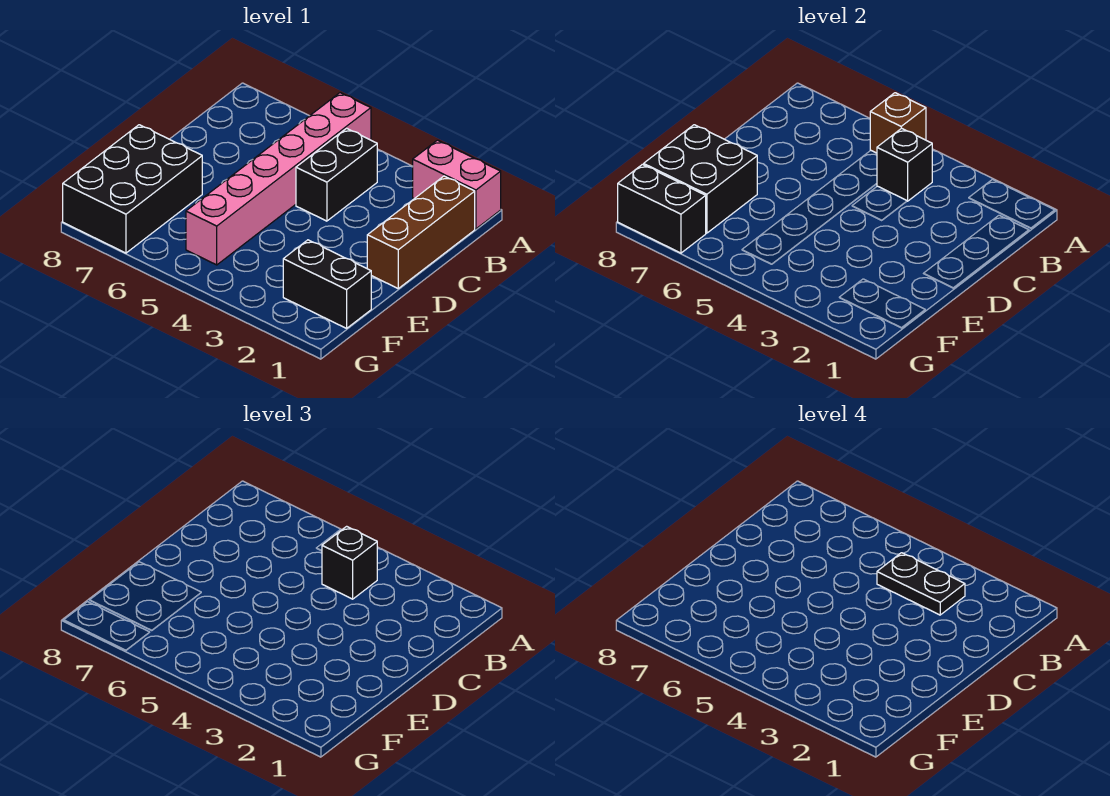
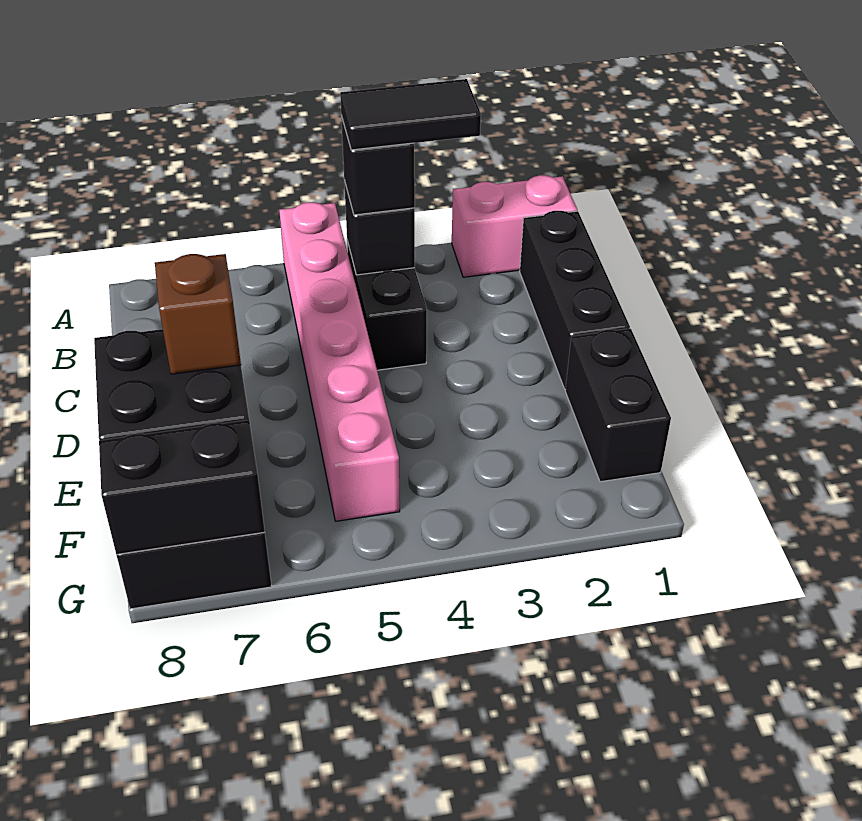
brown brick A5 level 2 -> brown brick E7 level 3
brown brick B1:D1 level 1 -> black brick B1:D1 level 1
black plate B3:B4 level 4 -> black tile B3:B4 level 4
black brick F1:F2 level 1 -> black brick E1:F1 level 1

